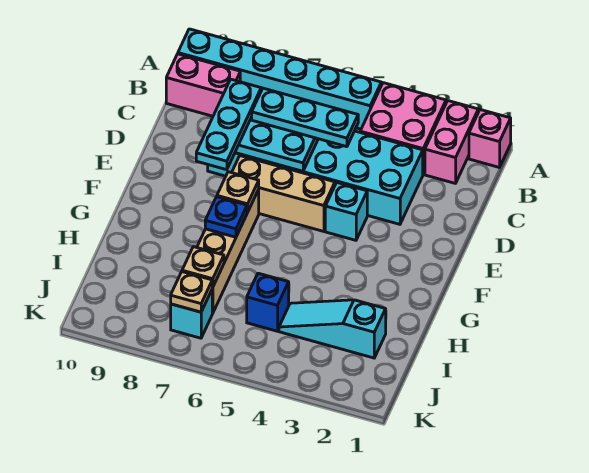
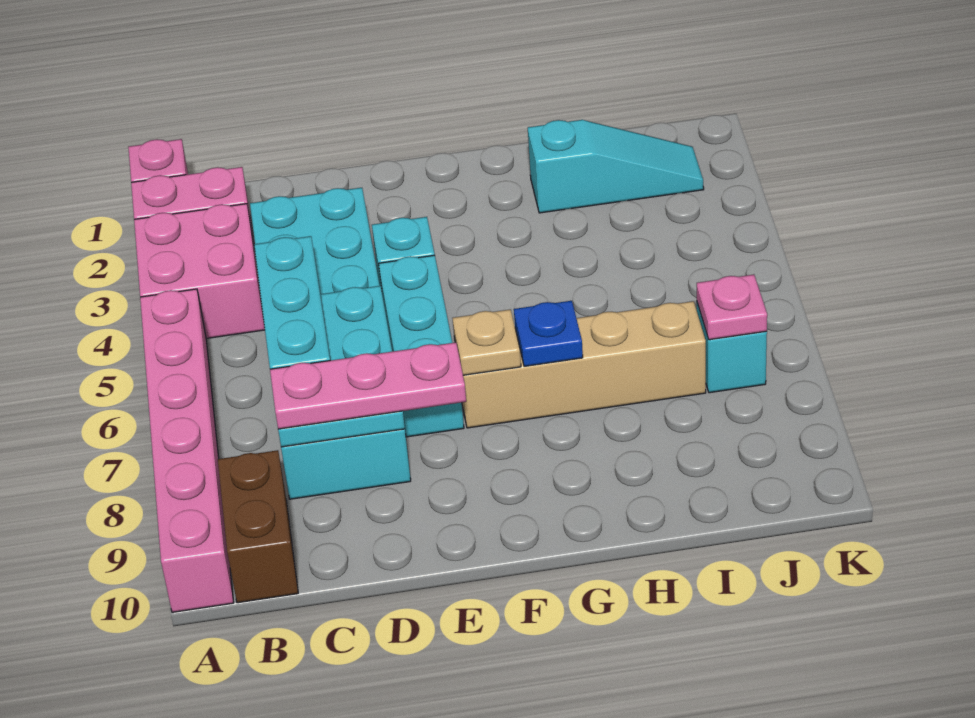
cyan brick A5:A10 level 1 -> pink brick A5:A10 level 1
pink brick B9:B10 level 1 -> brown brick B9:B10 level 1
cyan plate C8:E8 level 3 -> pink plate C8:E8 level 3
tan brick E5:E7 level 1 -> cyan brick E5:E7 level 1
cyan slope I2:I4 level 1 top 2 -> cyan slope H2:J2 level 1 top H
blue brick I5 level 1 -> none
tan plate I7 level 2 -> none
tan plate J7 level 2 -> pink plate J7 level 2

